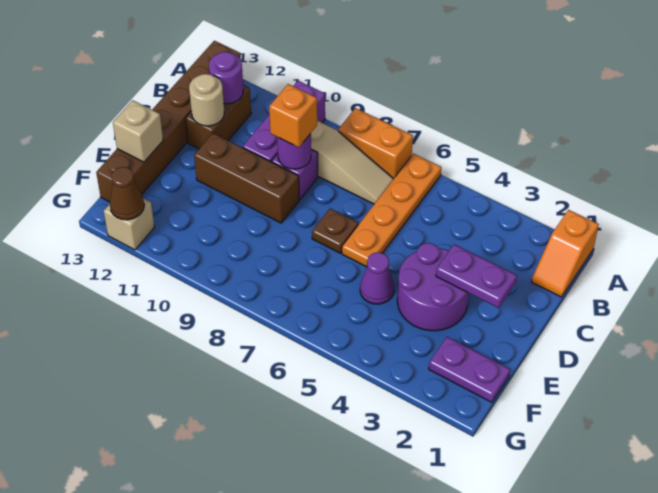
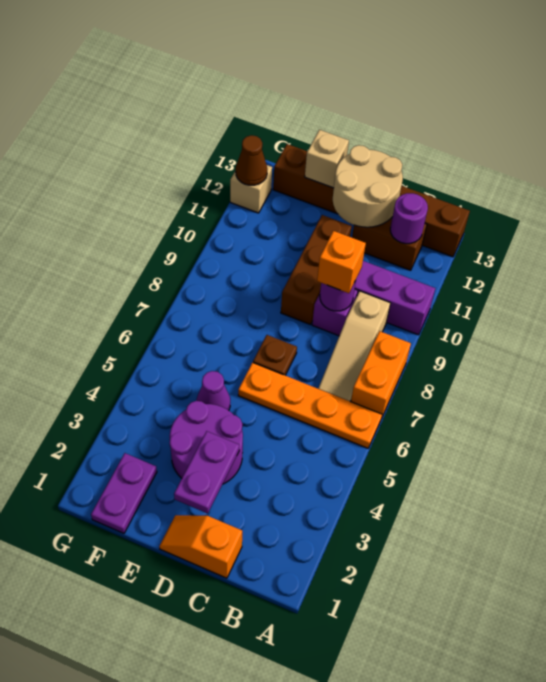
orange slope A1:B1 level 1 top A -> orange slope C1:D1 level 1 top C
tan round brick C12 level 2 -> tan round brick C12:D13 level 2

